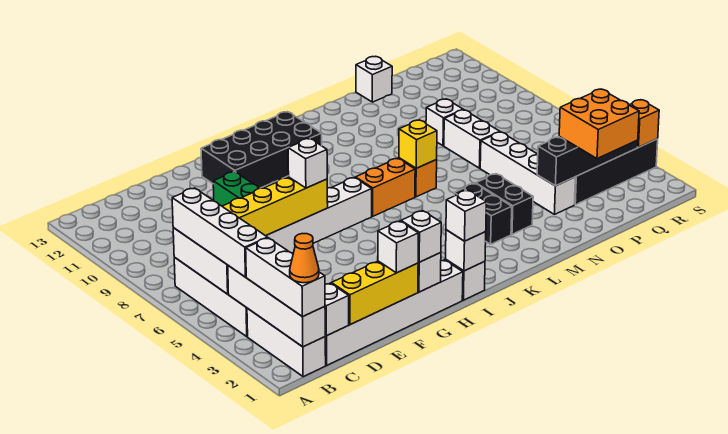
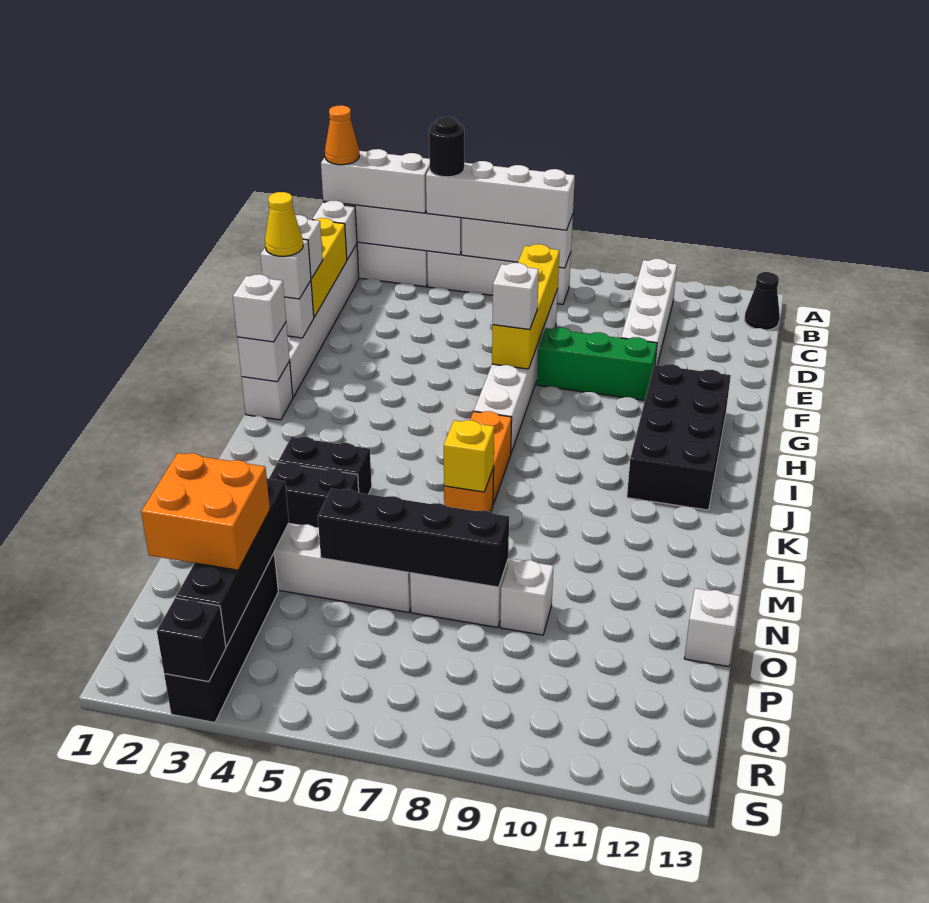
none -> black round brick B4 level 4
none -> white brick B10:E10 level 1
none -> black cone B13 level 1
none -> yellow cone G1 level 4
none -> black brick O5:O8 level 2
orange brick S3 level 2 -> black brick S3 level 2

